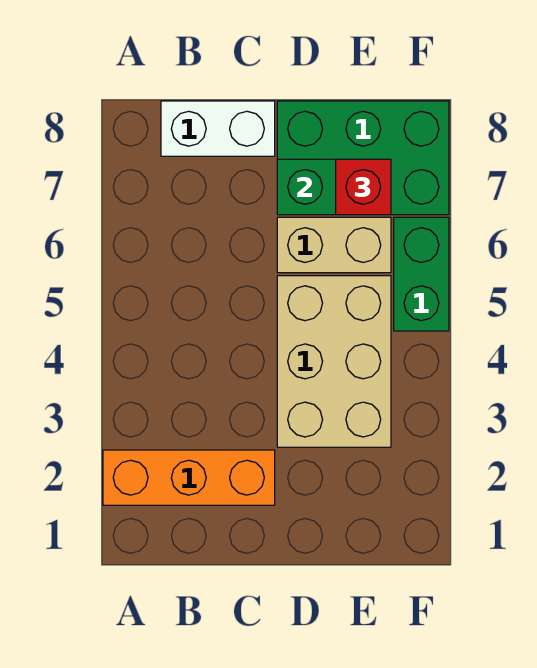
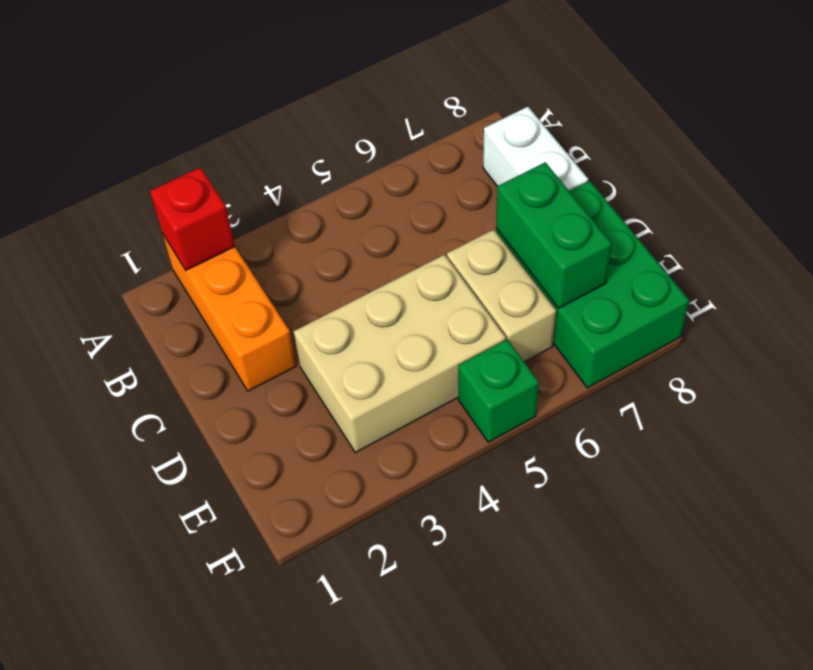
red brick E7 level 3 -> red brick A2 level 2
green brick F5:F6 level 1 -> green brick F5 level 1

